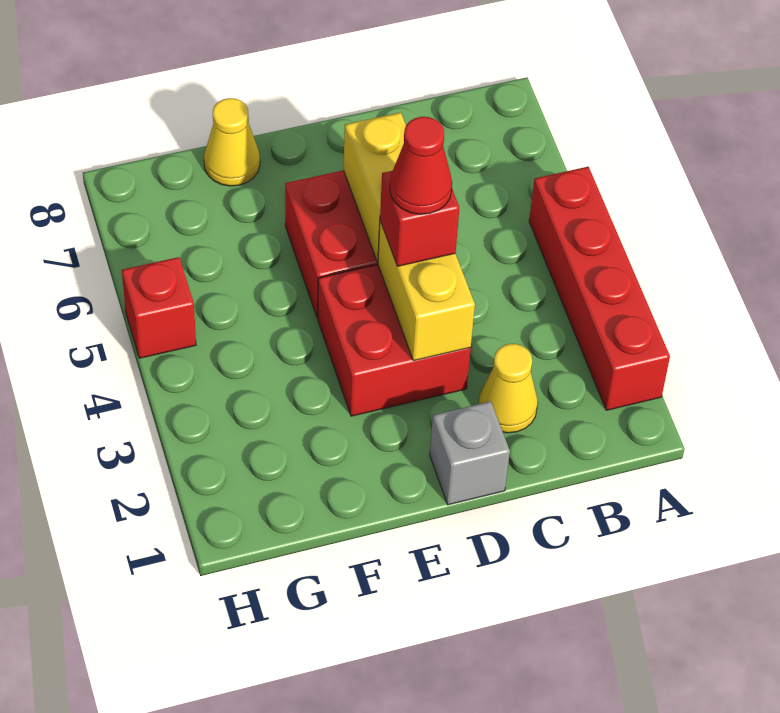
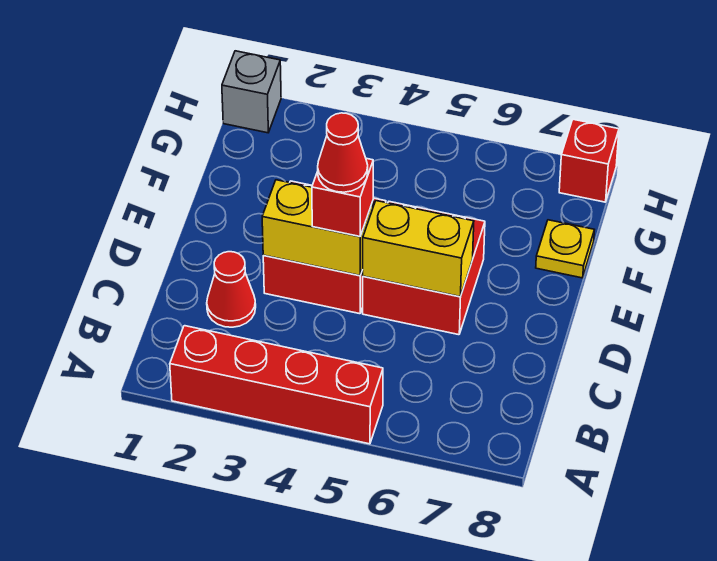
yellow cone C2 level 1 -> red cone C2 level 1
grey brick D1 level 1 -> grey brick H1 level 1
yellow cone F8 level 1 -> yellow plate F8 level 1
red brick H5 level 1 -> red brick H8 level 1

